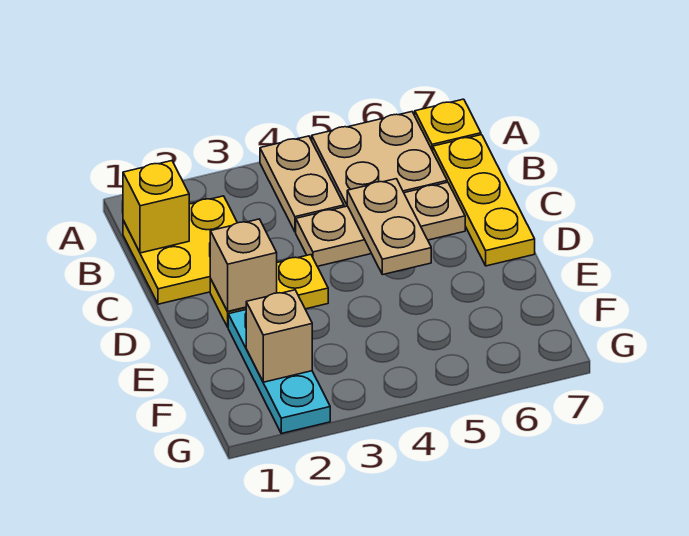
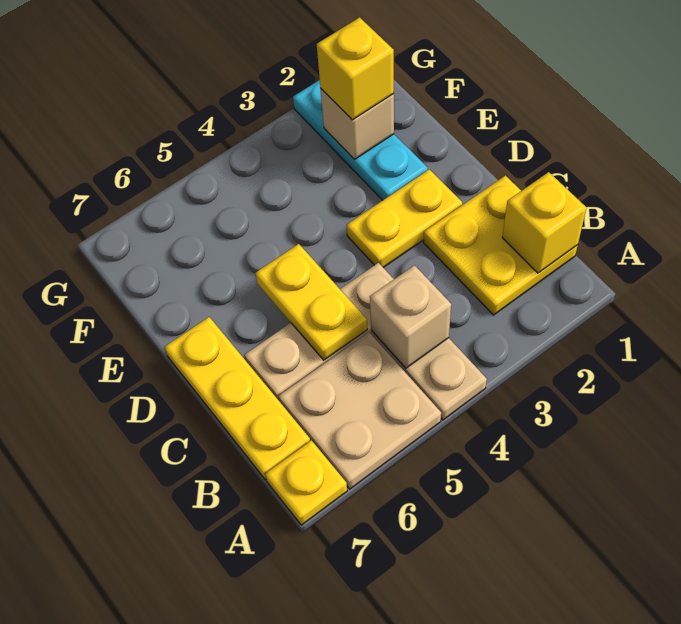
tan plate C5:D5 level 2 -> yellow plate C5:D5 level 2
tan brick D2 level 2 -> tan brick B4 level 2
none -> yellow brick F2 level 3

